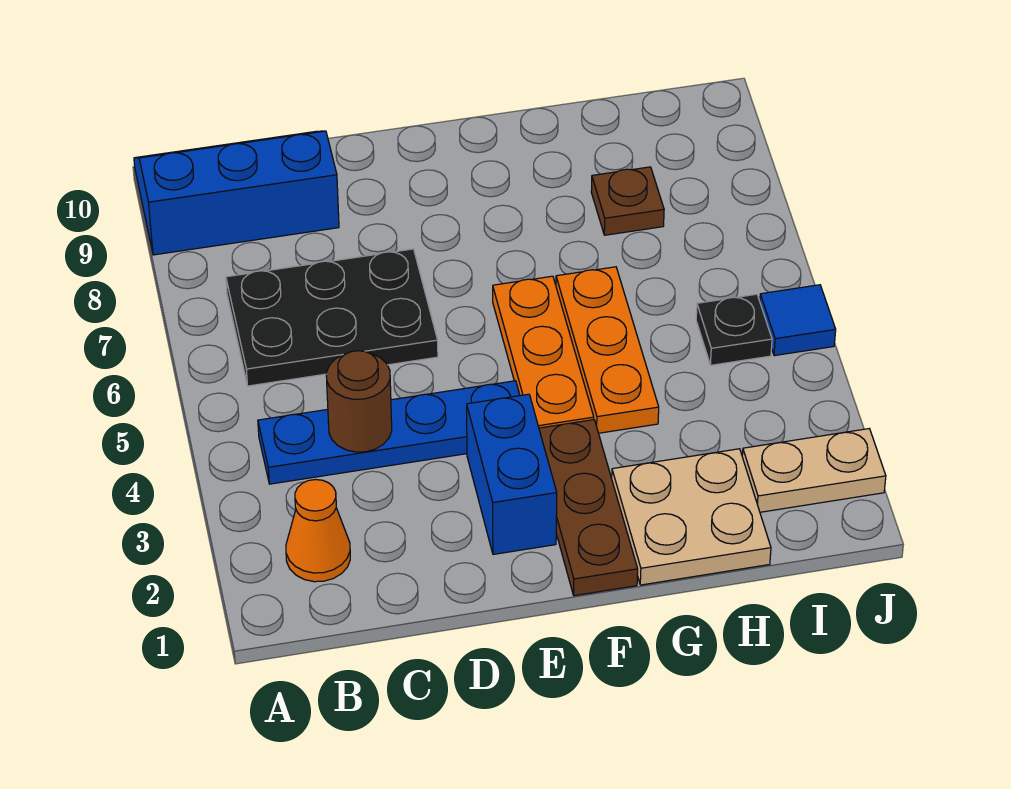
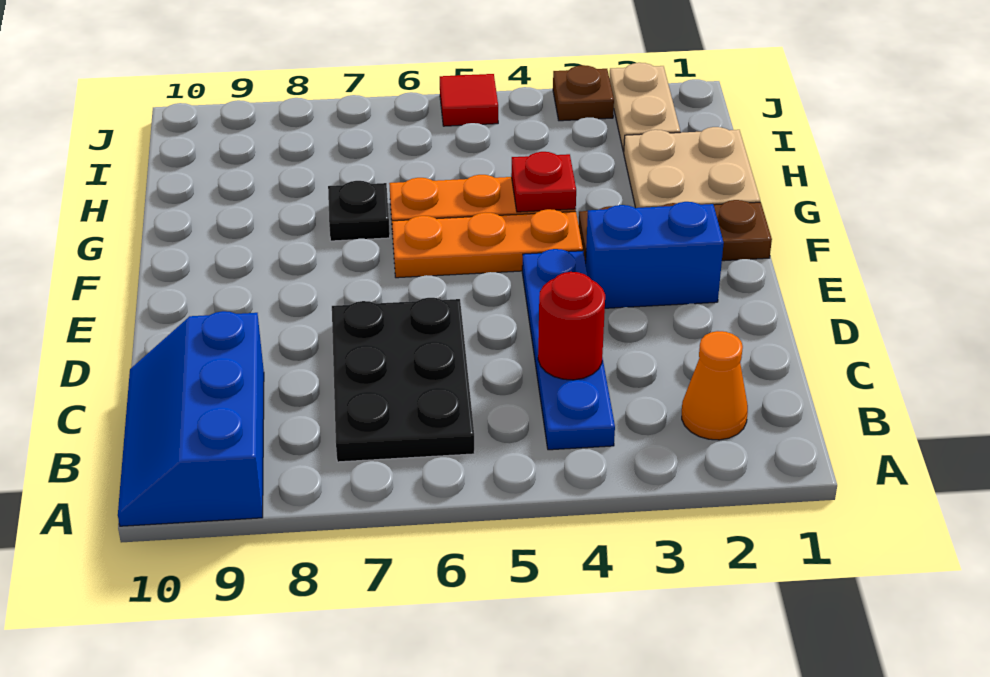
brown round brick C4 level 2 -> red round brick C4 level 2
none -> red plate G4 level 2
brown plate H8 level 1 -> brown plate J3 level 1
black plate I5 level 1 -> black plate G7 level 1
blue tile J5 level 1 -> red tile J5 level 1

